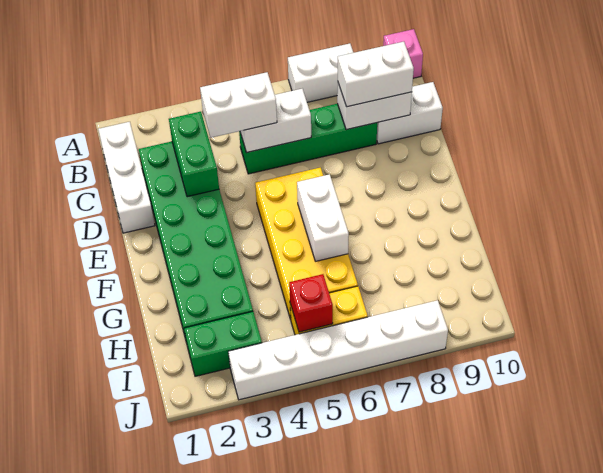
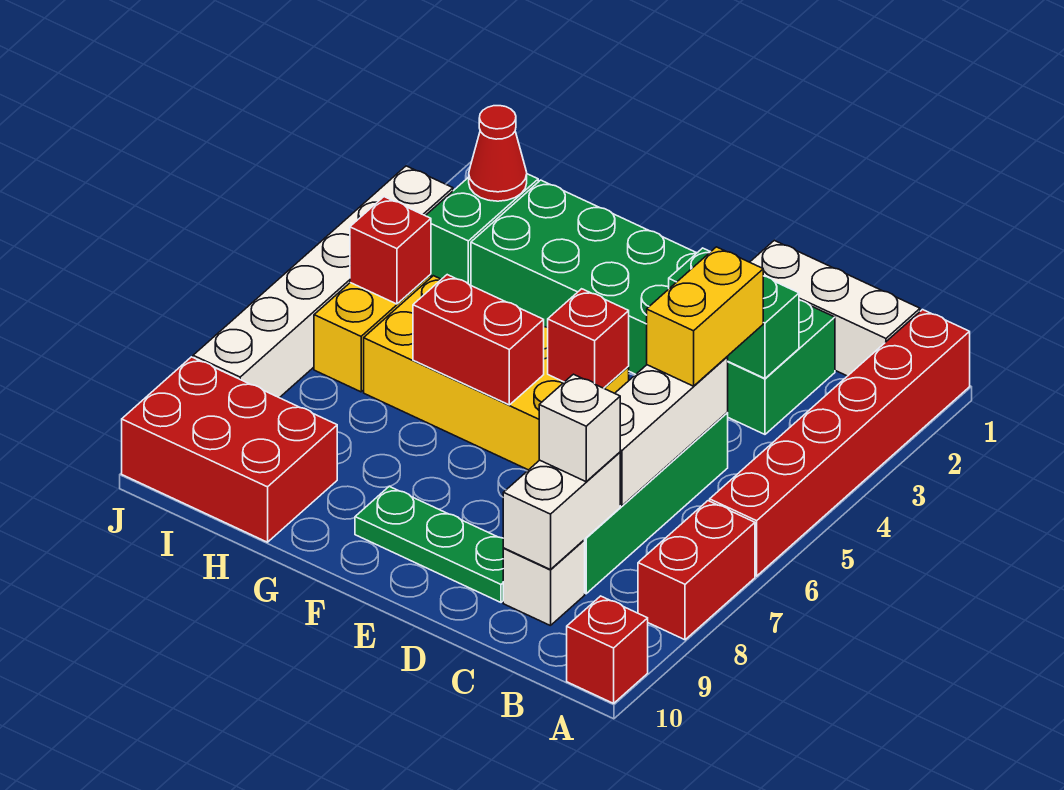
none -> red brick A1:A6 level 1
white brick A7:A8 level 1 -> red brick A7:A8 level 1
pink brick A10 level 1 -> red brick A10 level 1
white brick C4:C5 level 3 -> yellow brick C4:C5 level 3
white brick C5:C6 level 2 -> white brick C5:C7 level 2
white brick C8:C9 level 3 -> white brick C8 level 3
white brick C9:C10 level 1 -> white brick C9 level 1
none -> green plate D9:F9 level 1
none -> red brick E5 level 2
white brick F6:G6 level 2 -> red brick F6:G6 level 2
none -> red brick H9:J10 level 1
none -> red cone I2 level 2

